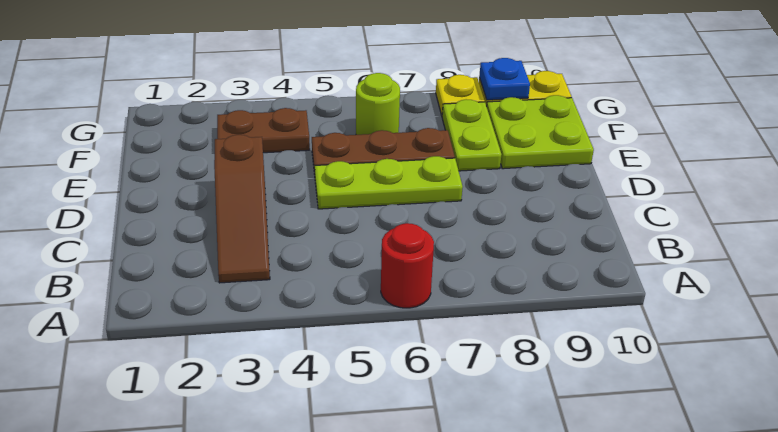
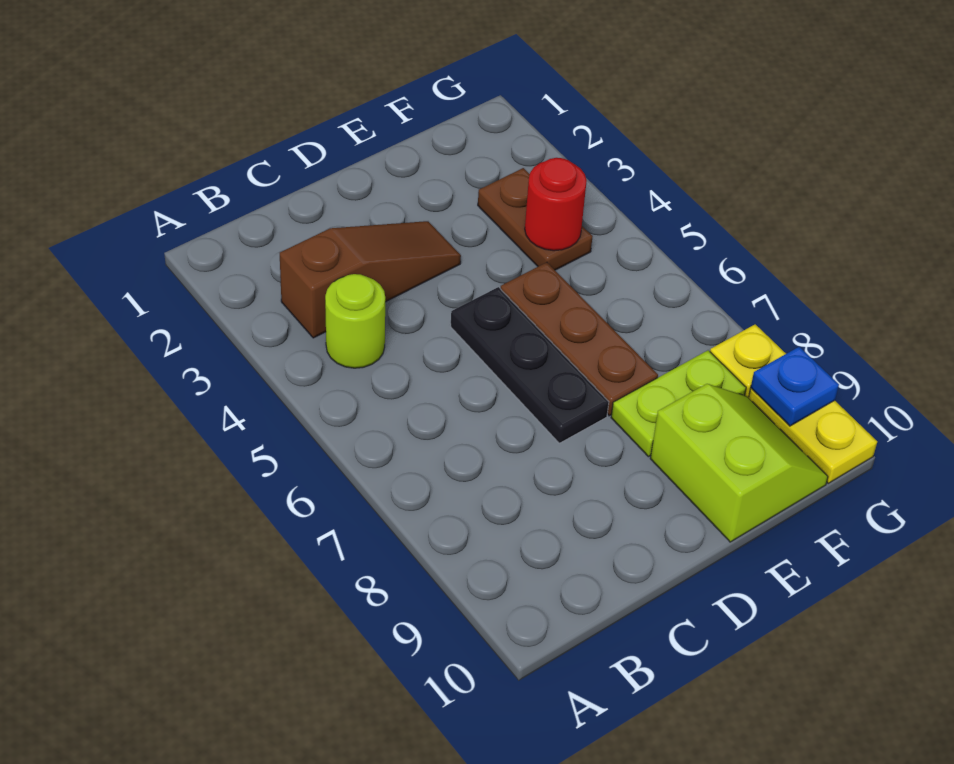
red round brick A6 level 1 -> red round brick F4 level 2
brown slope B3:D3 level 1 top D -> brown slope B3:D3 level 1 top B
lime plate D5:D7 level 1 -> black plate D5:D7 level 1
lime plate E9:F10 level 1 -> lime slope E9:F10 level 1 top E
lime round brick F6 level 1 -> lime round brick B4 level 1

